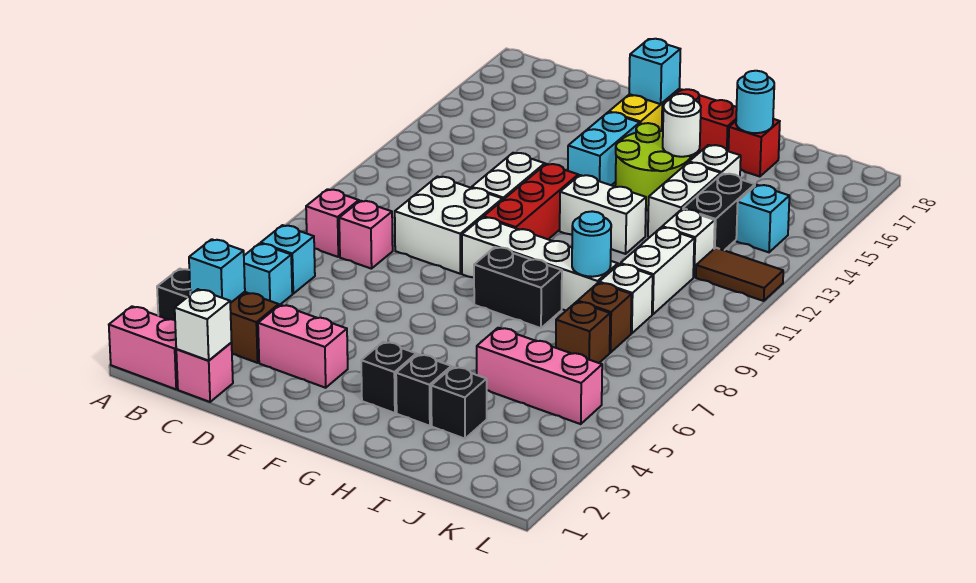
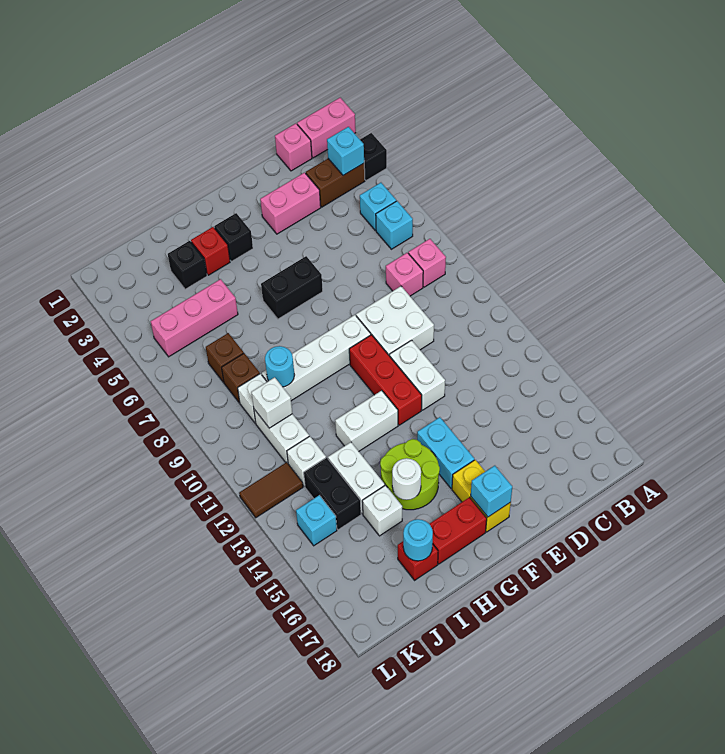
white brick C1 level 2 -> white brick J10 level 2
black brick G8:H8 level 1 -> black brick F6:G6 level 1
black brick H3 level 1 -> red brick H3 level 1

